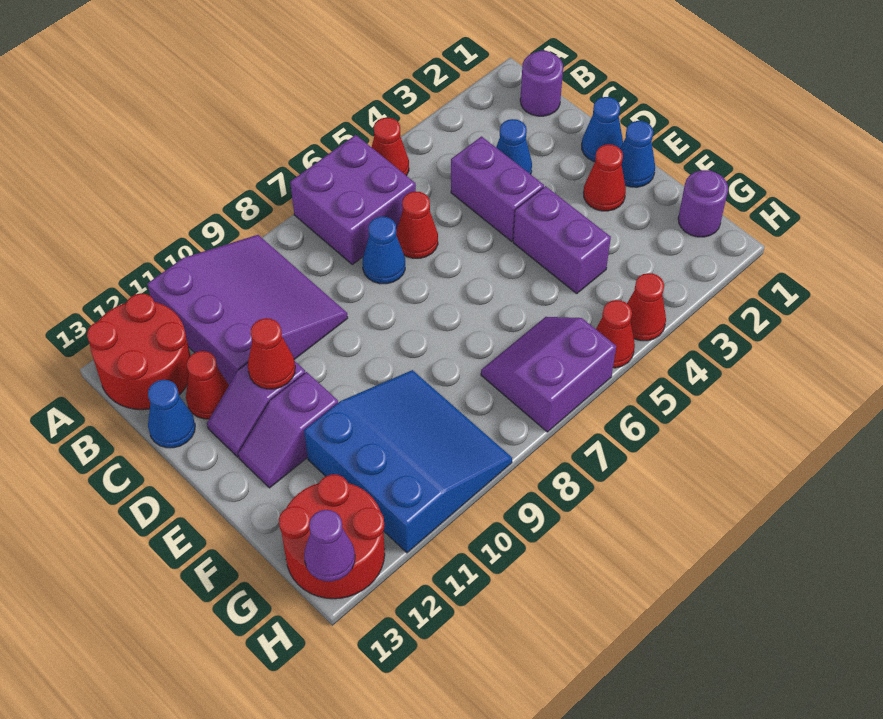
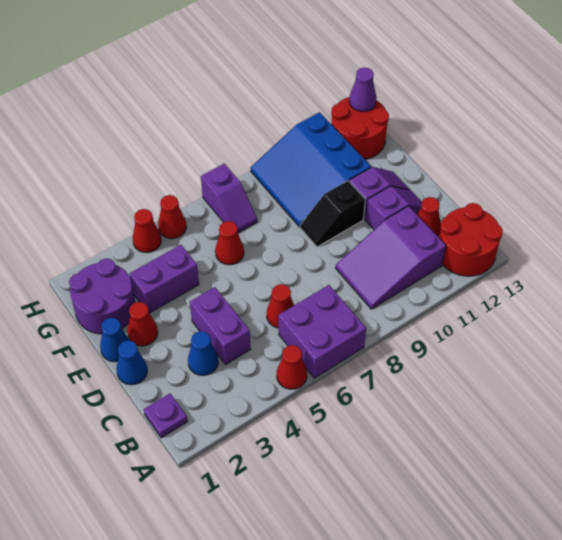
purple slope A9:C11 level 1 top 11 -> purple slope B9:C11 level 1 top 11
purple round brick B1 level 1 -> purple plate B1 level 1
blue cone C7 level 1 -> none
blue cone C13 level 1 -> none
red cone D11 level 2 -> red cone F6 level 1
purple brick E4:F4 level 1 -> purple brick F3:F4 level 1
none -> black slope E9:E10 level 1 top 10
purple round brick G1 level 1 -> purple round brick F1:G2 level 1
purple slope G6:H7 level 1 top H -> purple slope G7:H7 level 1 top H

